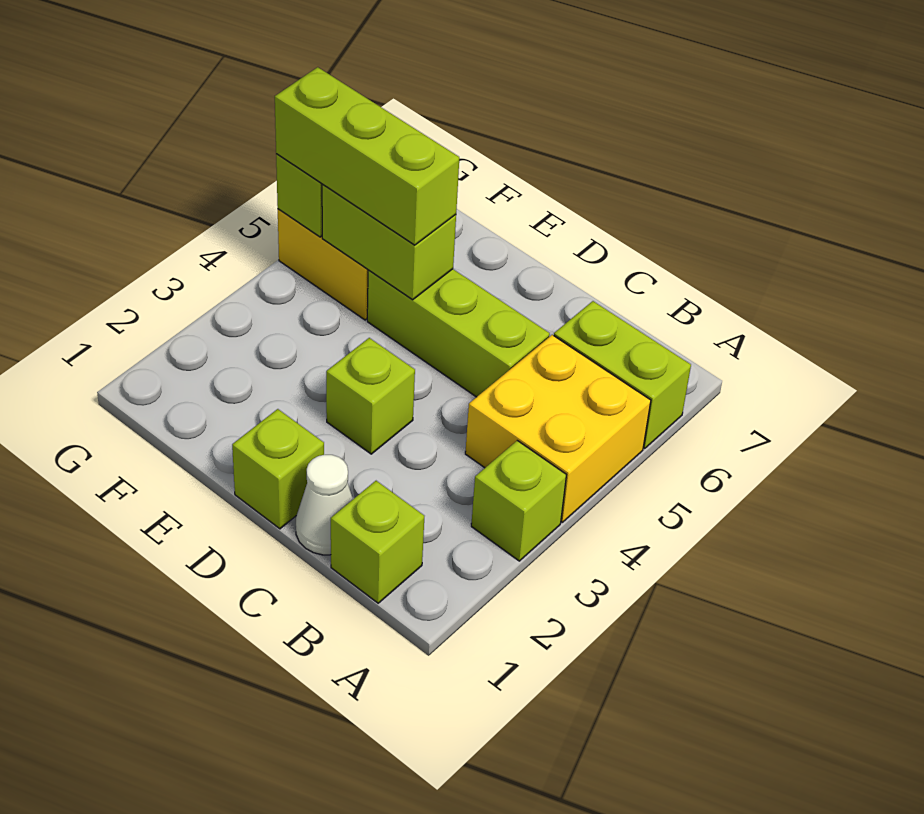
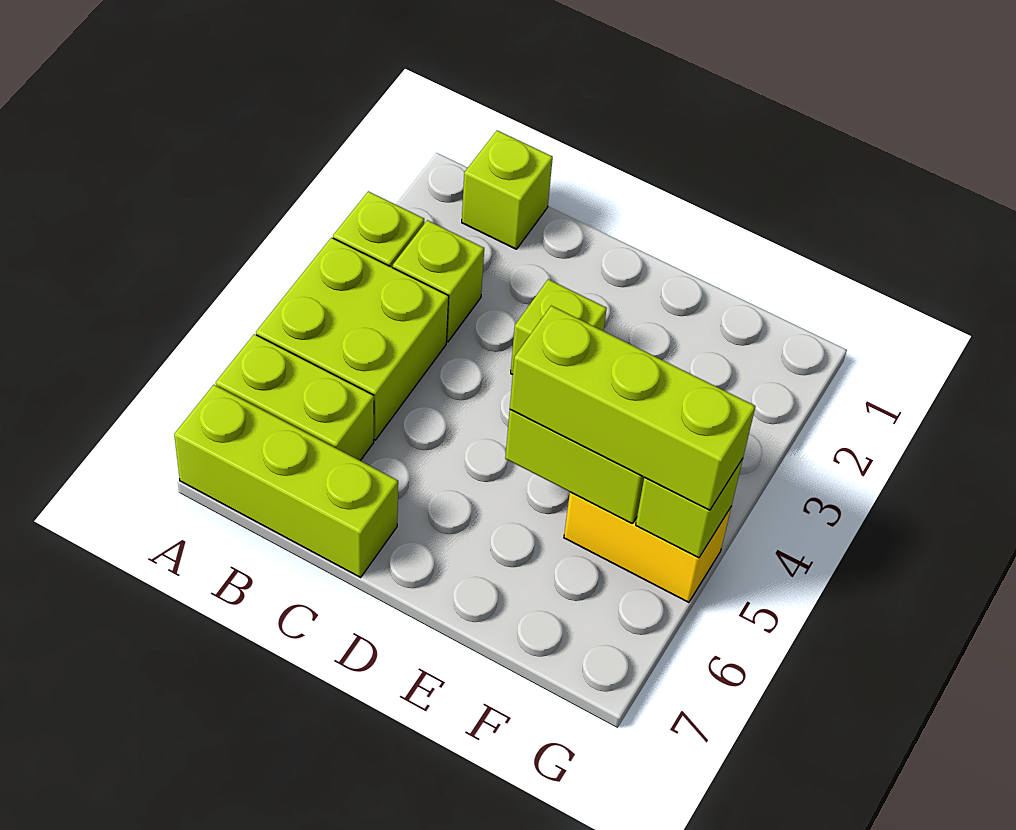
yellow brick A4:B5 level 1 -> lime brick A4:B5 level 1
white cone C1 level 1 -> none
lime brick C5:E5 level 1 -> lime brick A7:C7 level 1
lime brick D1 level 1 -> lime brick B3 level 1

